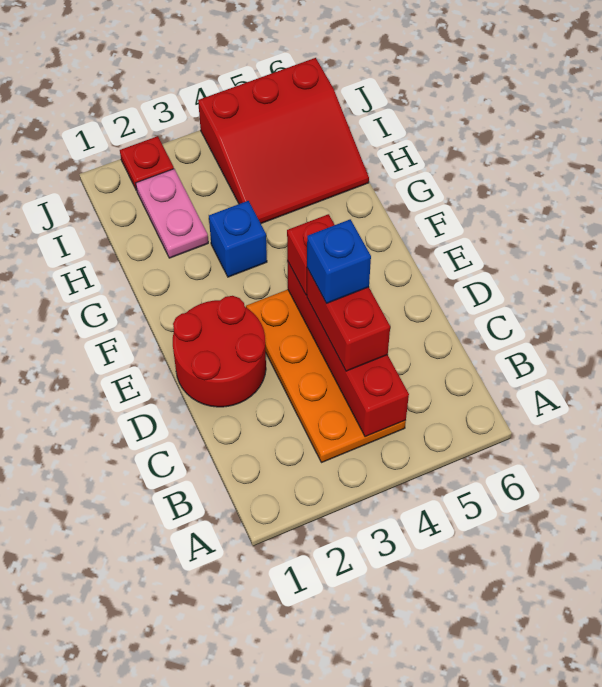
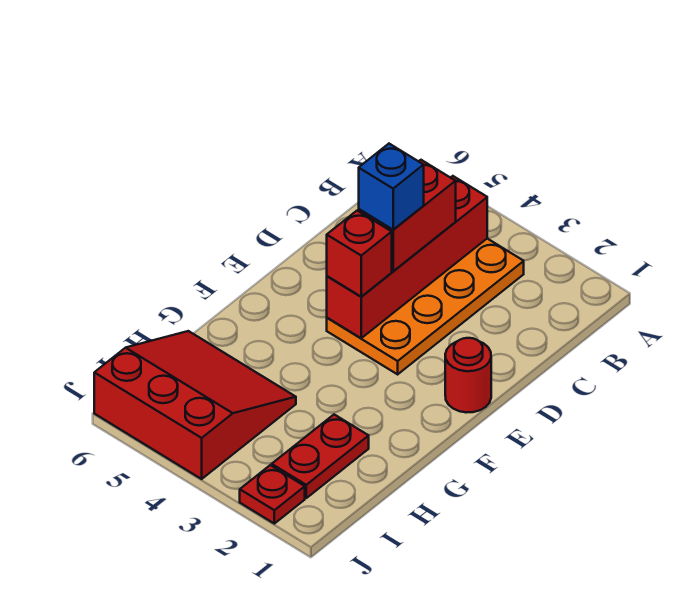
red round brick D1:E2 level 1 -> red round brick E1 level 1
blue brick G3 level 1 -> none
pink plate H2:I2 level 1 -> red plate H2:I2 level 1

